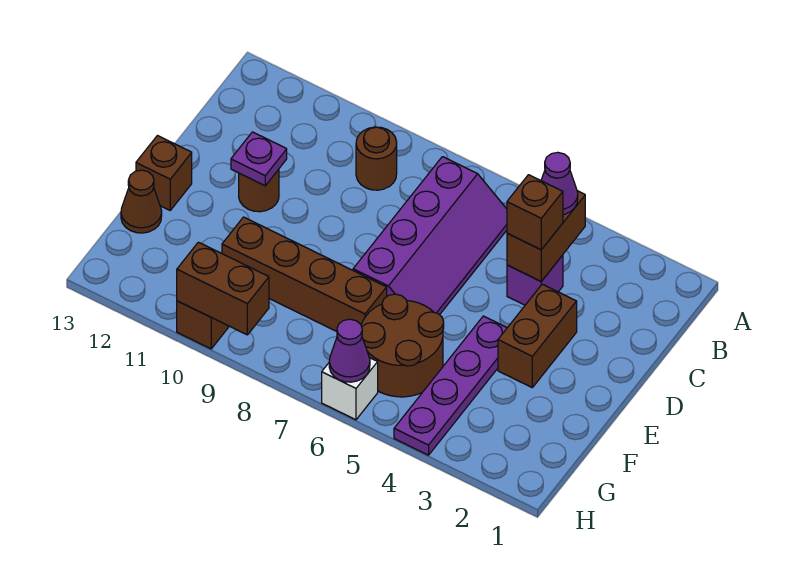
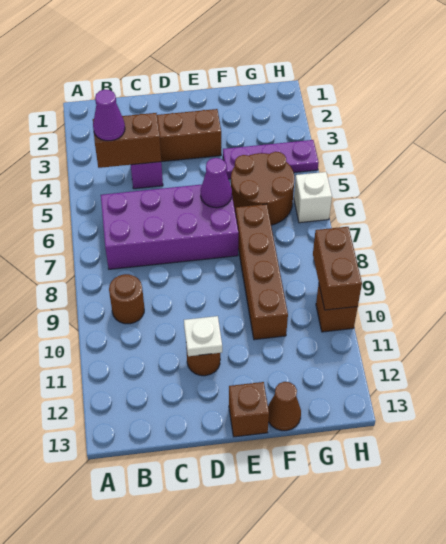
purple slope B6:E7 level 1 top 7 -> purple brick B6:E7 level 1
brown brick C4 level 3 -> none
purple plate D11 level 2 -> white plate D11 level 2
purple plate E4:H4 level 1 -> purple plate F4:H4 level 1
purple cone H6 level 2 -> purple cone E6 level 2

